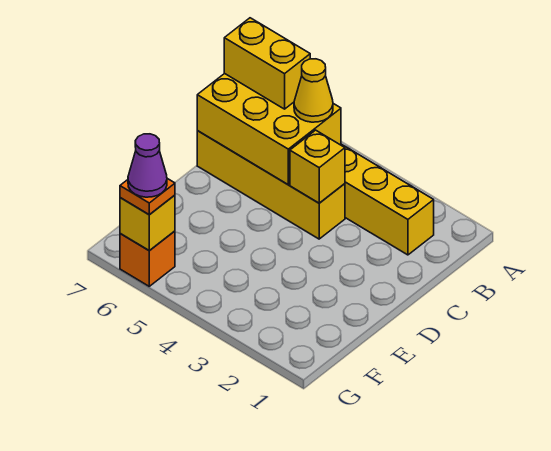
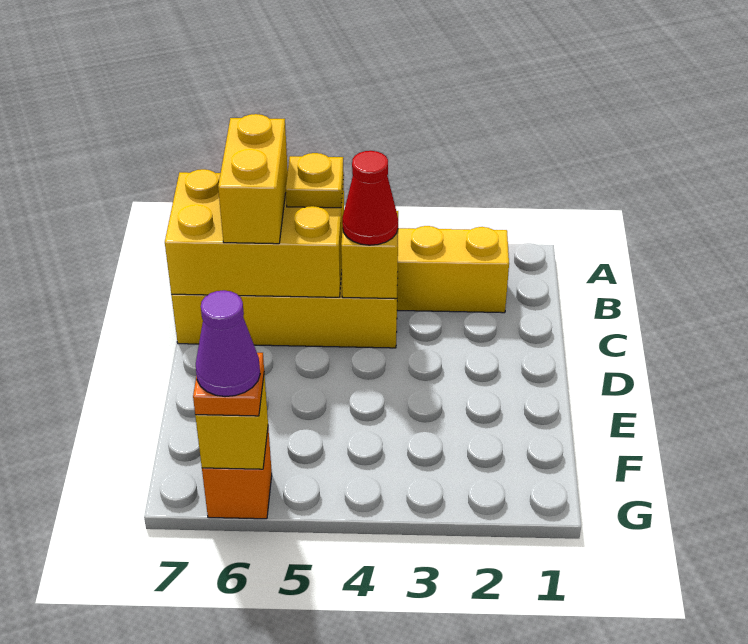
yellow cone B5 level 3 -> yellow plate B5 level 3
yellow brick B6:B7 level 3 -> yellow brick B6:C6 level 3
none -> red cone C4 level 3

